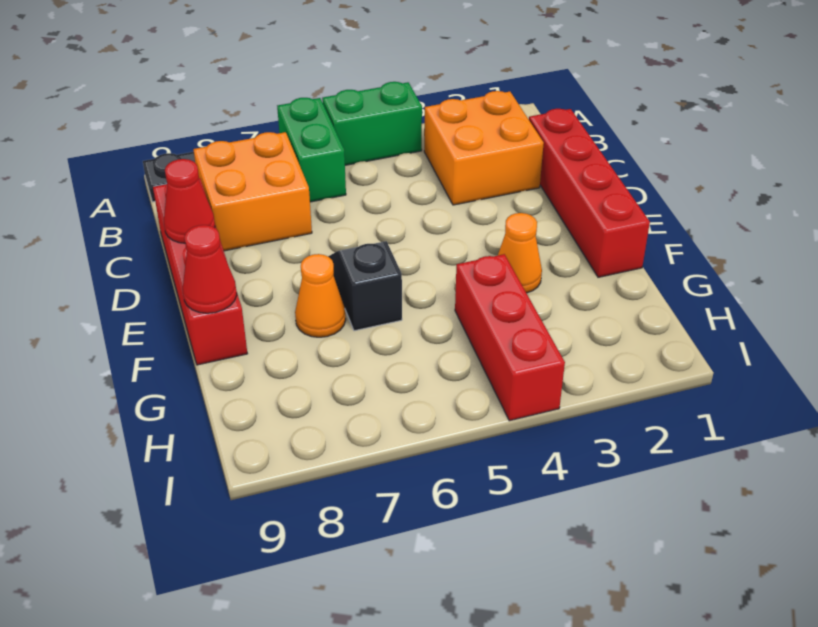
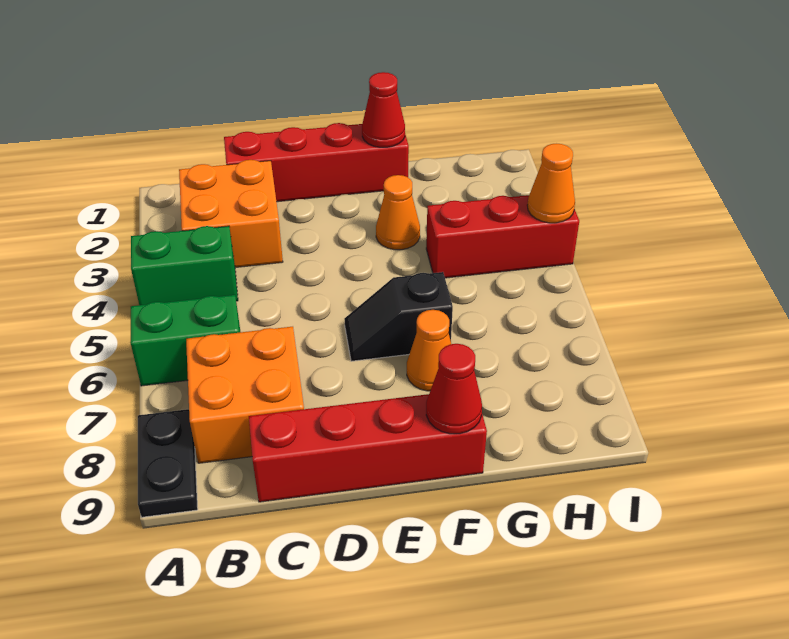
green brick A4:A5 level 1 -> green brick A4:B4 level 1
red cone D9 level 2 -> red cone F1 level 2
none -> orange cone I4 level 2

